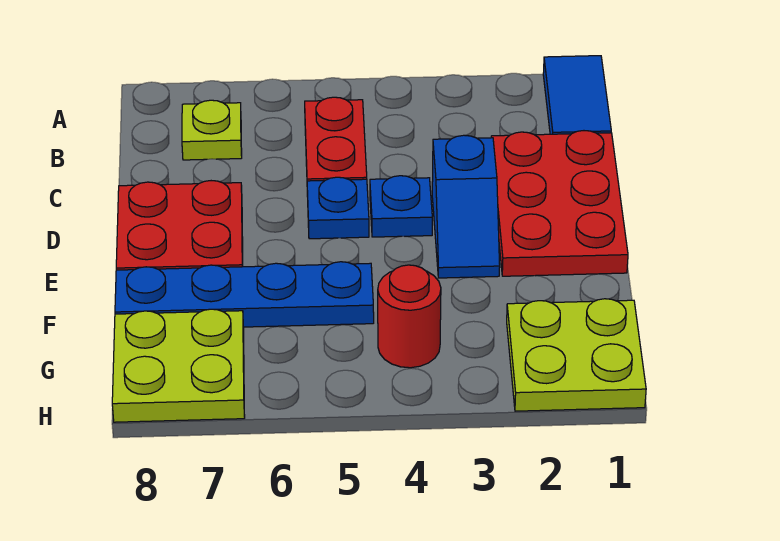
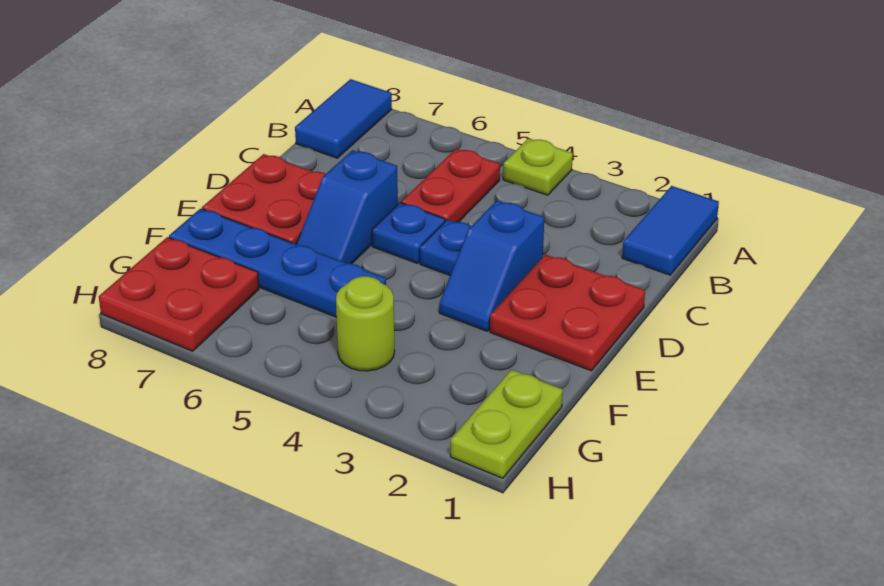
none -> blue tile A8:B8 level 1
lime plate B7 level 1 -> lime plate A4 level 1
red plate C1:E2 level 1 -> red plate D1:E2 level 1
none -> blue slope D6:E6 level 1 top D
lime plate G1:H2 level 1 -> lime plate G1:H1 level 1
red round brick G4 level 1 -> lime round brick G4 level 1
lime plate G7:H8 level 1 -> red plate G7:H8 level 1

